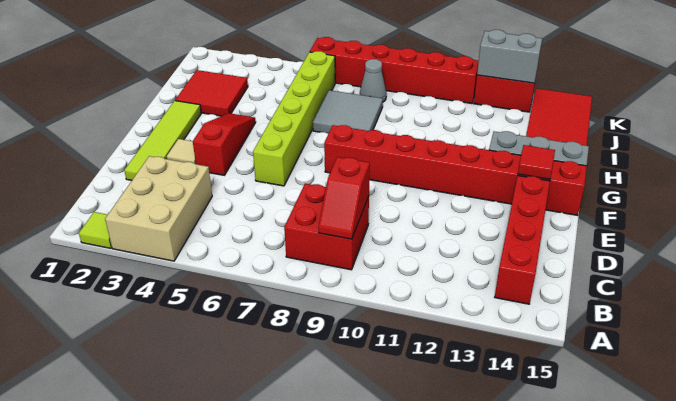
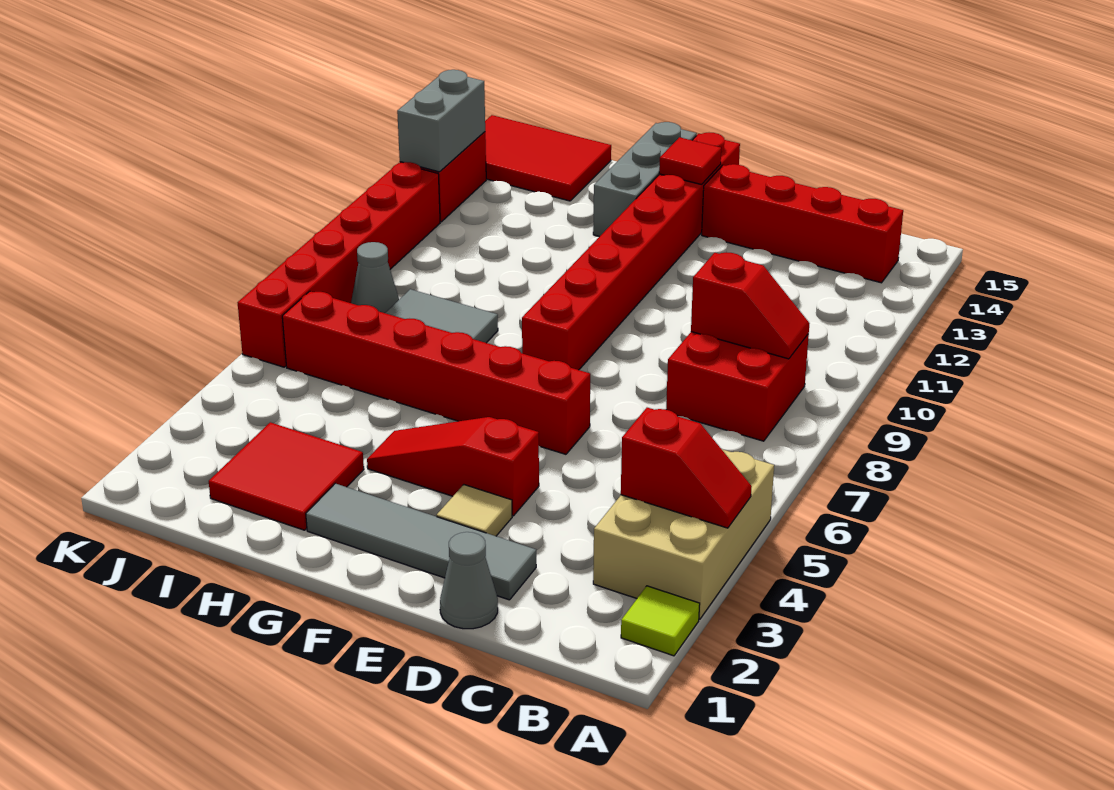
tan brick A3:C4 level 1 -> tan brick A3:B5 level 1
none -> red slope A4:B4 level 2 top B
none -> grey cone D1 level 1
lime tile D2:G2 level 1 -> grey tile D2:G2 level 1
lime brick E6:J6 level 1 -> red brick E6:J6 level 1

